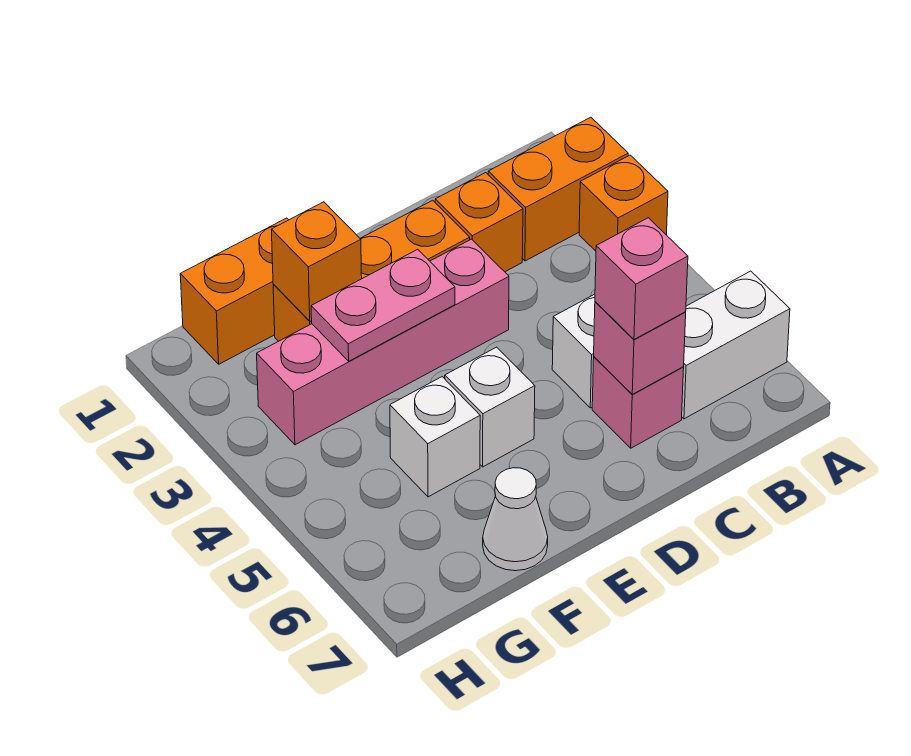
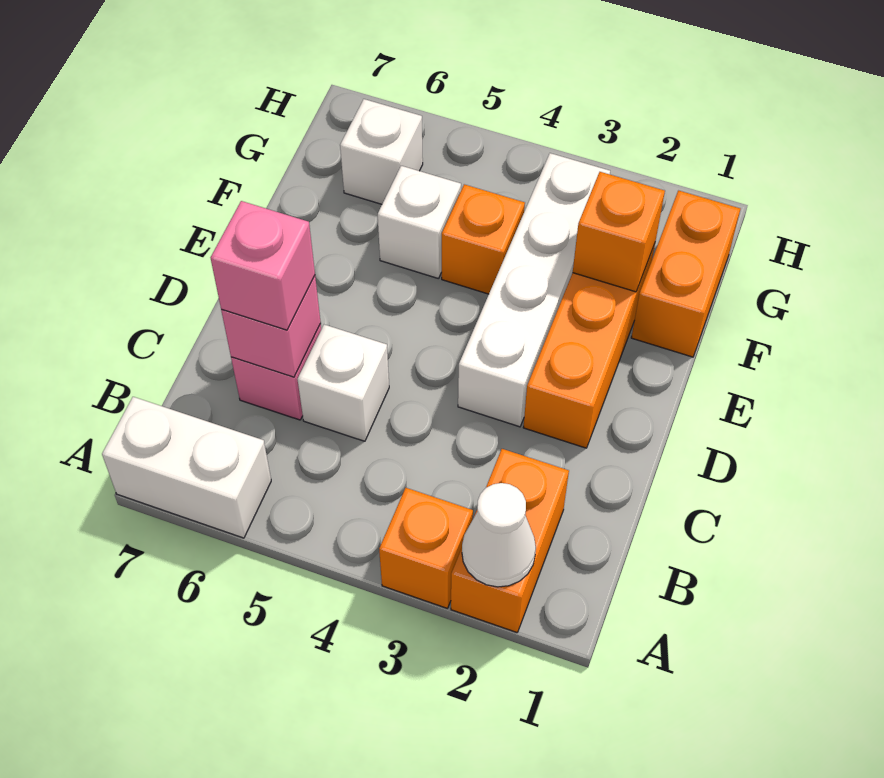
white brick A6:B6 level 1 -> white brick A6:A7 level 1
orange brick C2 level 1 -> orange brick F4 level 1
pink brick D3:G3 level 1 -> white brick D3:G3 level 1
pink plate E3:F3 level 2 -> none
white brick E5 level 1 -> white brick G6 level 1
white cone F7 level 1 -> white cone A2 level 2

